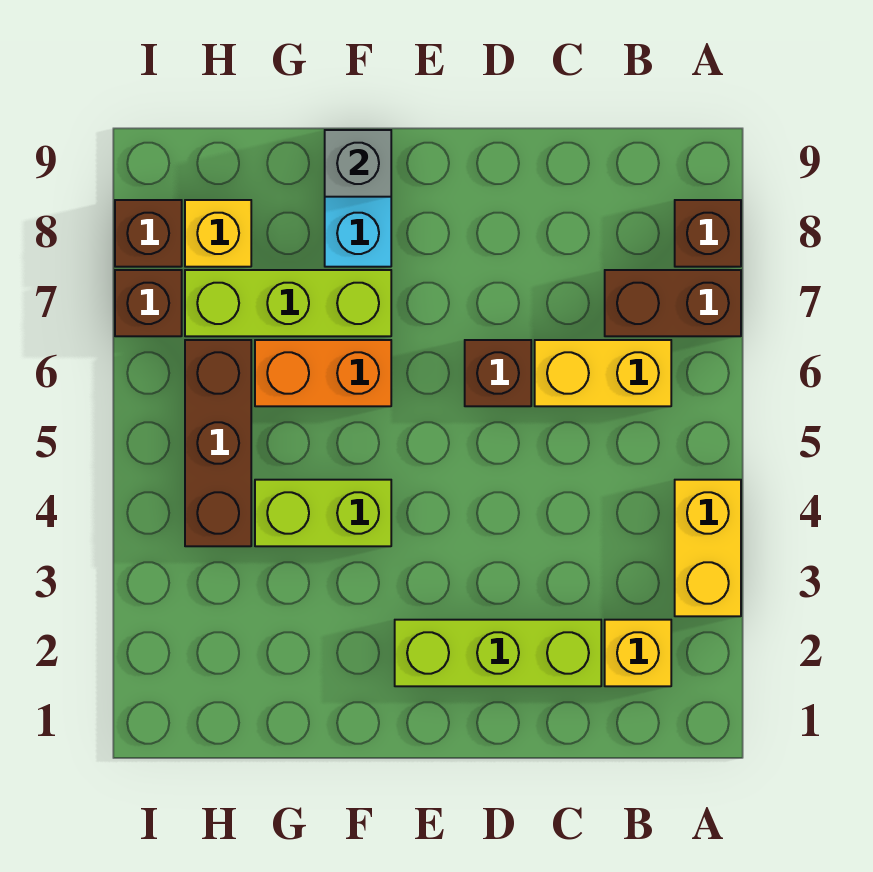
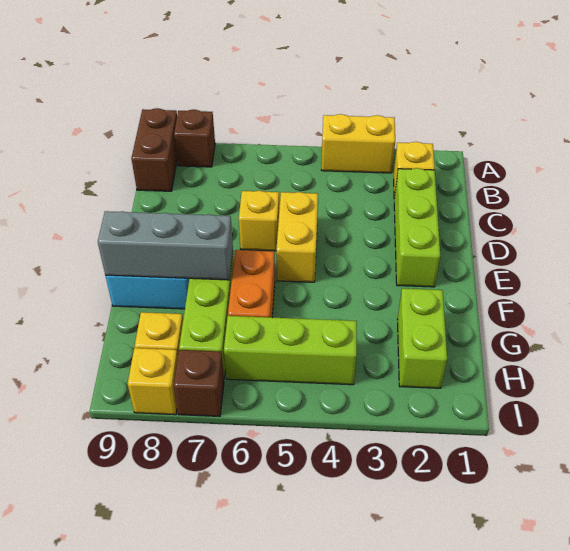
brown brick A7:B7 level 1 -> brown brick A9:B9 level 1
yellow brick B6:C6 level 1 -> yellow brick D5:E5 level 1
brown brick D6 level 1 -> yellow brick D6 level 1
lime brick F4:G4 level 1 -> lime brick G2:H2 level 1
grey brick F9 level 2 -> grey brick F7:F9 level 2
brown brick H4:H6 level 1 -> lime brick H4:H6 level 1
brown brick I8 level 1 -> yellow brick I8 level 1

